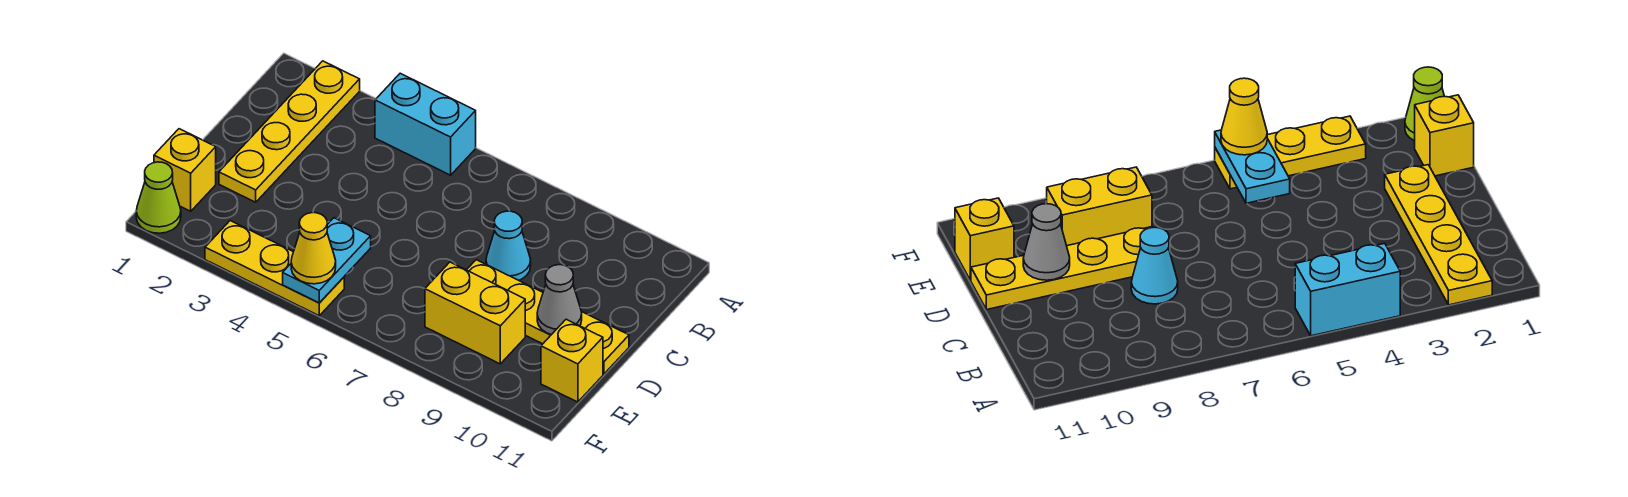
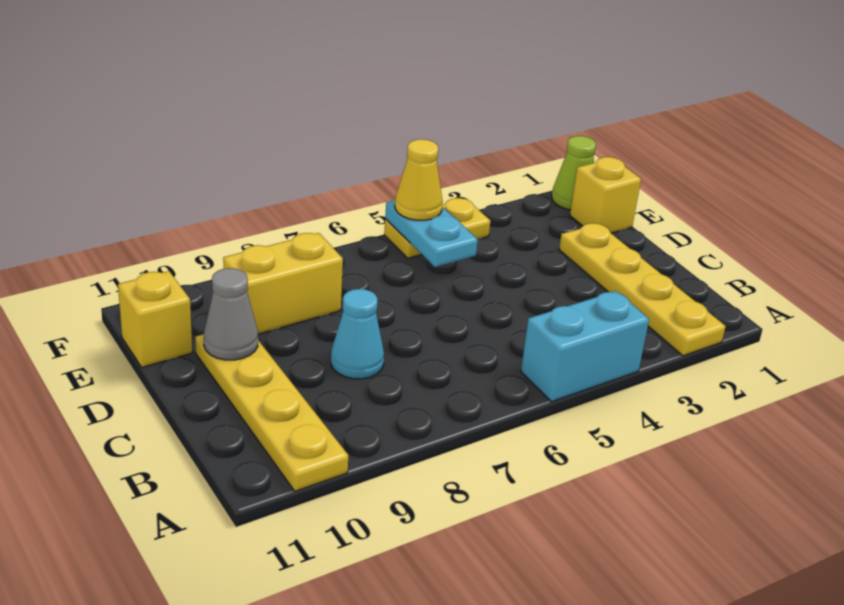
yellow plate D8:D11 level 1 -> yellow plate A10:D10 level 1
yellow plate F3:F5 level 1 -> yellow plate F4:F5 level 1

